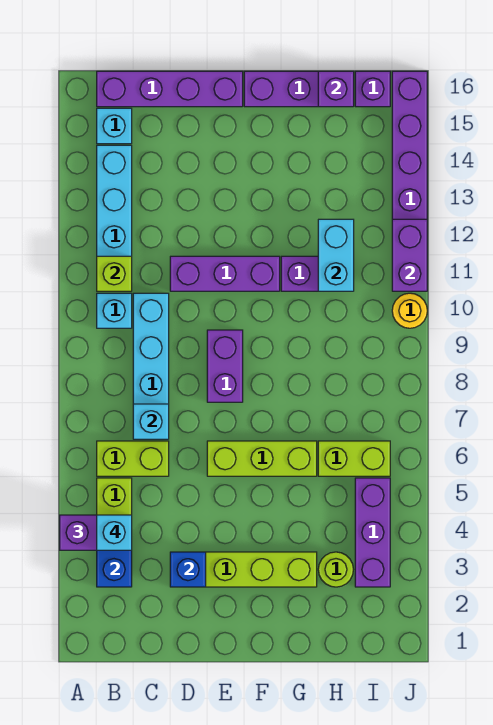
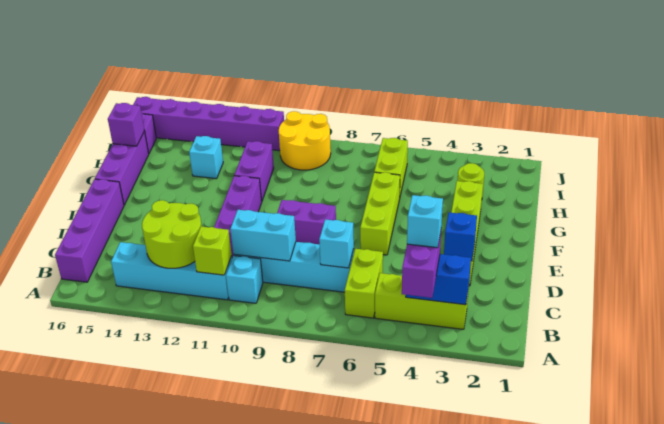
none -> lime round brick B12:C13 level 2
cyan brick B15 level 1 -> cyan brick H13 level 1
cyan brick H11:H12 level 2 -> cyan brick C9:C10 level 2
purple brick I3:I5 level 1 -> none
yellow round brick J10 level 1 -> yellow round brick I9:J10 level 1
purple brick J11:J12 level 2 -> none

